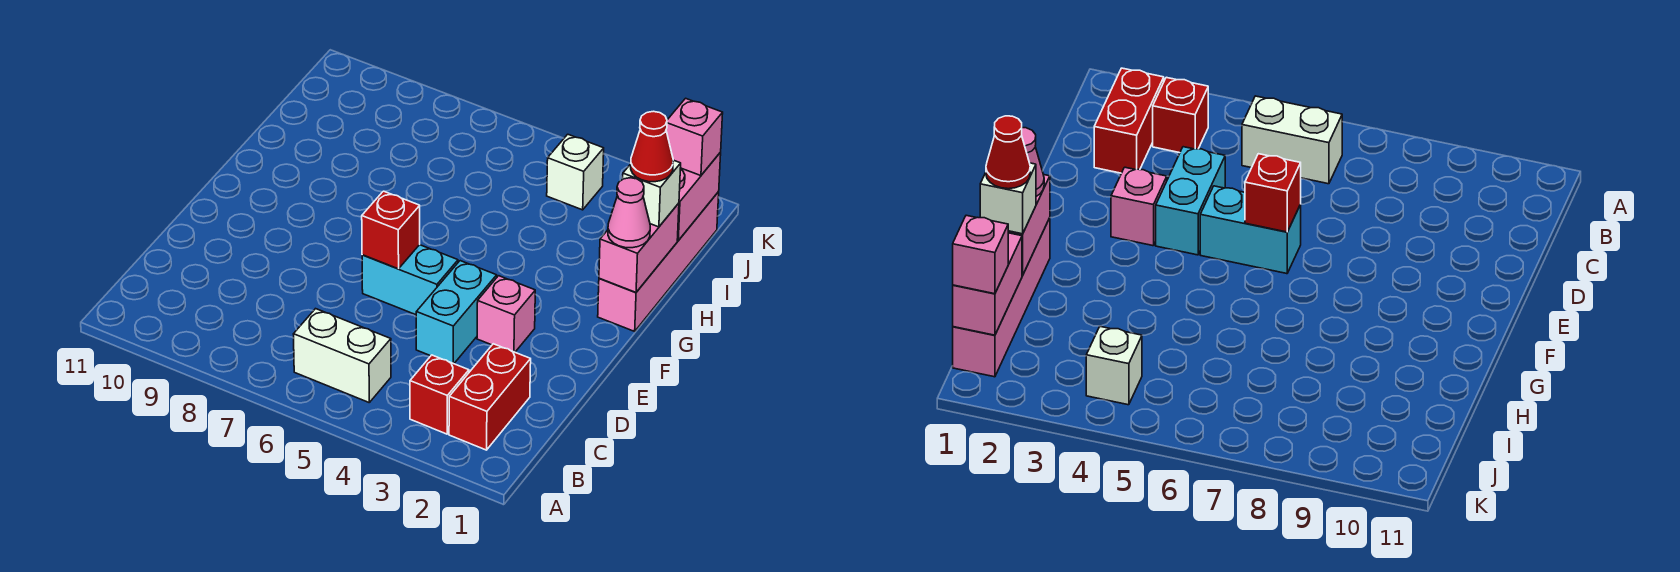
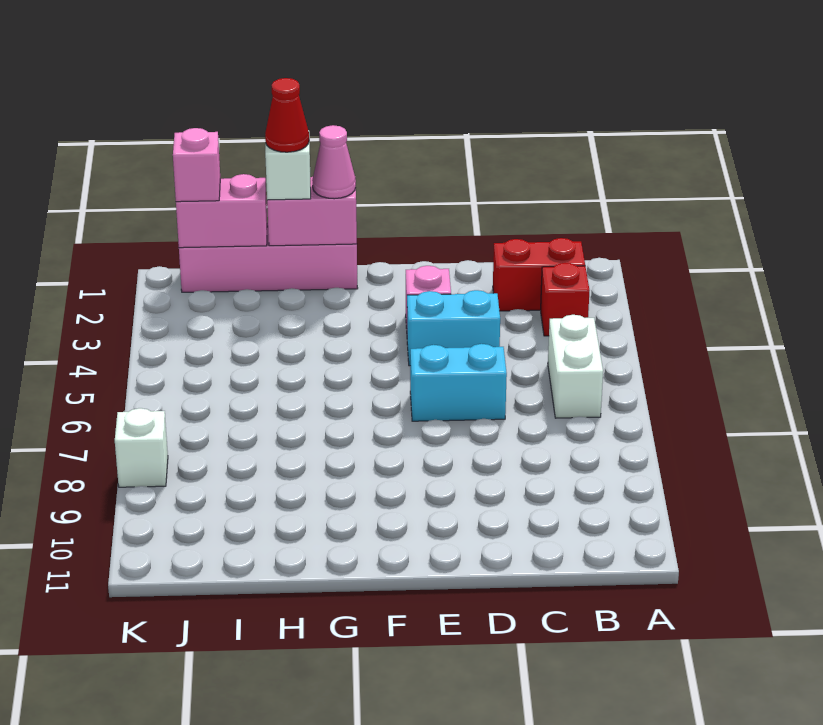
cyan brick E5:E6 level 1 -> cyan brick D6:E6 level 1
red brick E6 level 2 -> none
white brick J4 level 1 -> white brick K8 level 1

